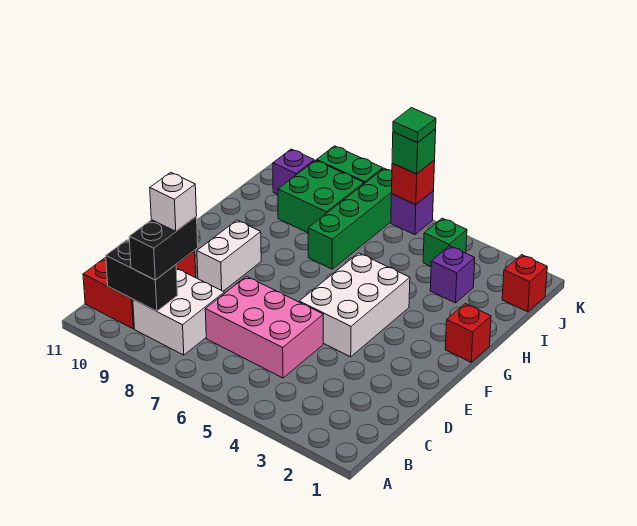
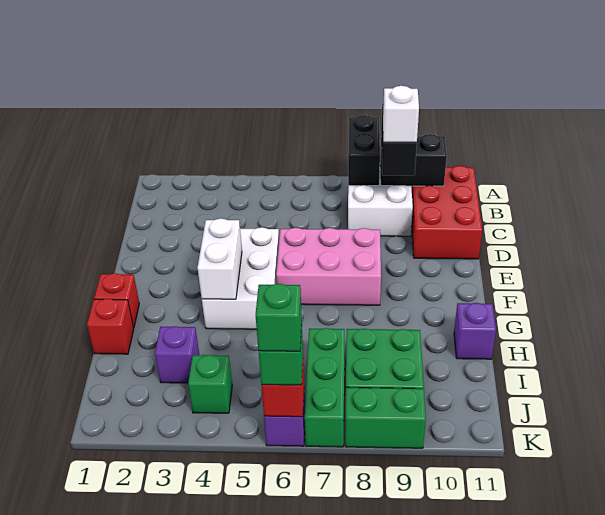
none -> black brick A8:B8 level 2
pink brick C5:D7 level 1 -> pink brick E6:F8 level 1
white brick E9:F9 level 1 -> white brick F4:G4 level 2
green brick H7:K7 level 1 -> green brick I7:K7 level 1
red brick J1 level 1 -> red brick H1 level 1
purple brick J10 level 1 -> purple brick H11 level 1
green tile K6 level 4 -> green brick K6 level 4

